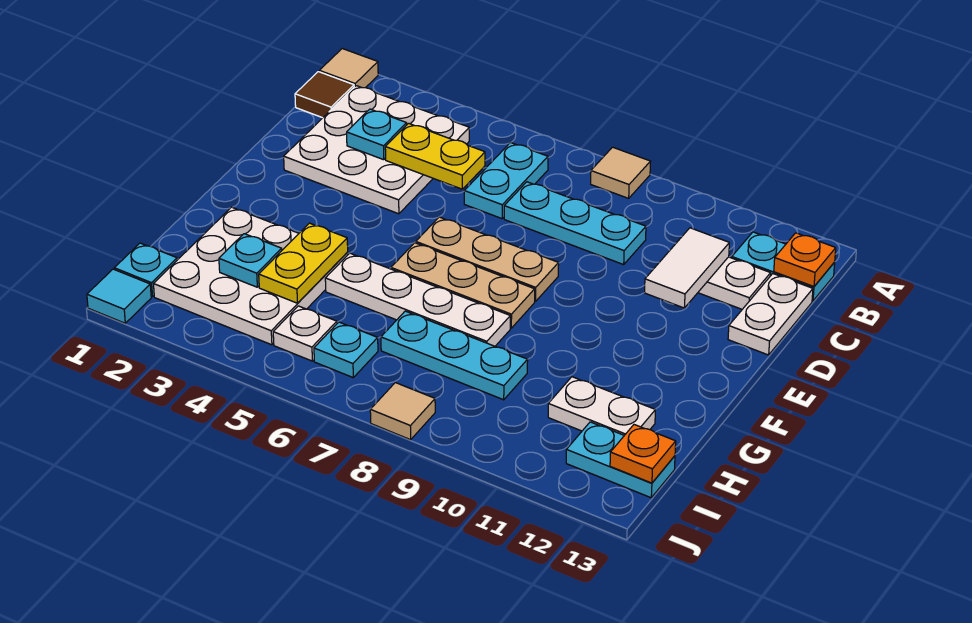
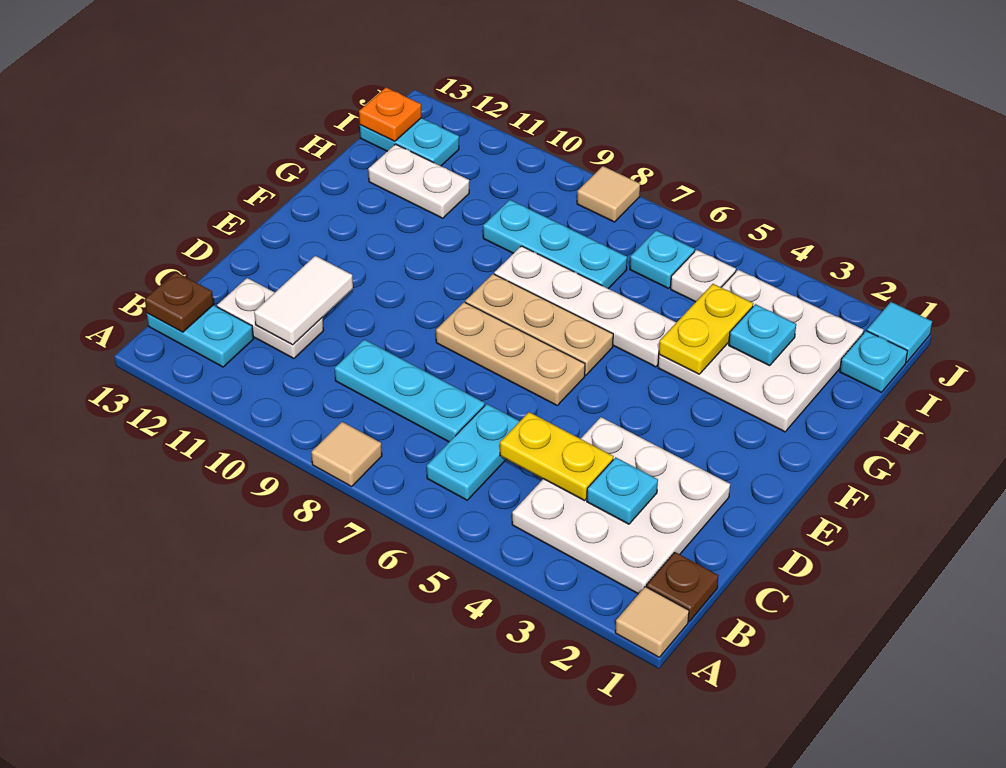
brown tile B1 level 1 -> brown plate B1 level 1
orange plate B13 level 2 -> brown plate B13 level 2
white plate C13:D13 level 1 -> none

